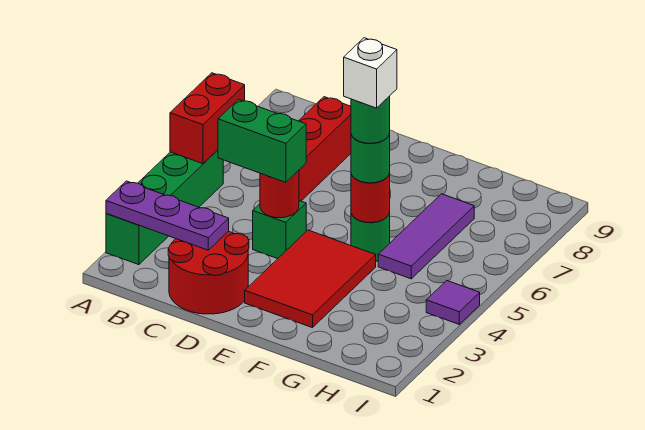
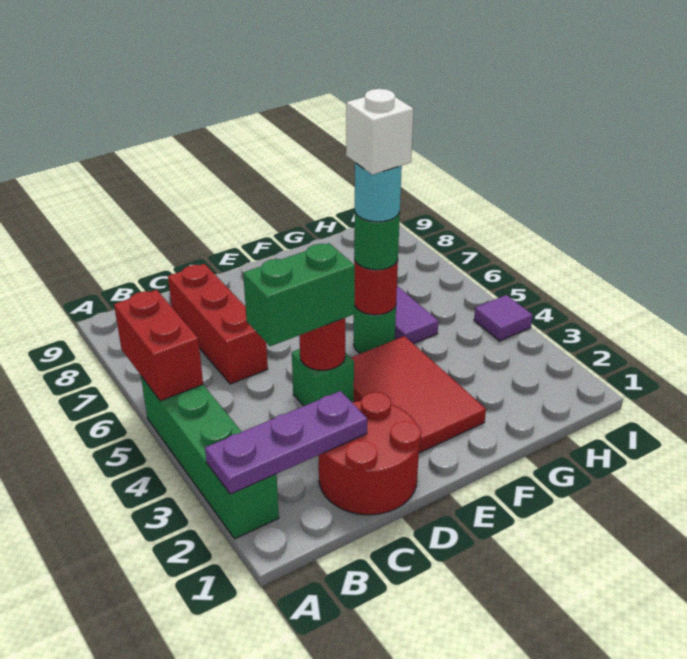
green round brick F5 level 4 -> cyan round brick F5 level 4

